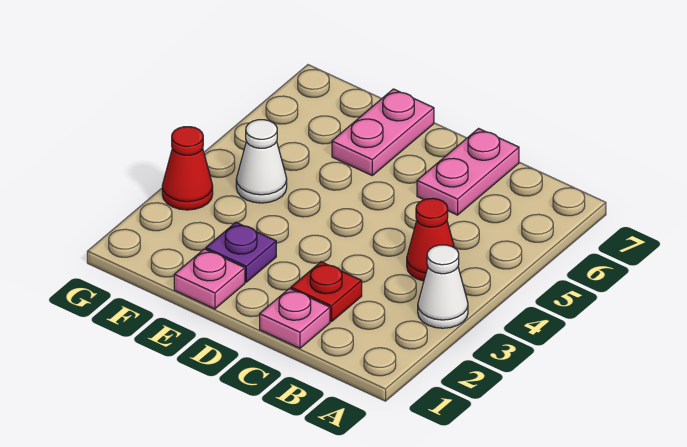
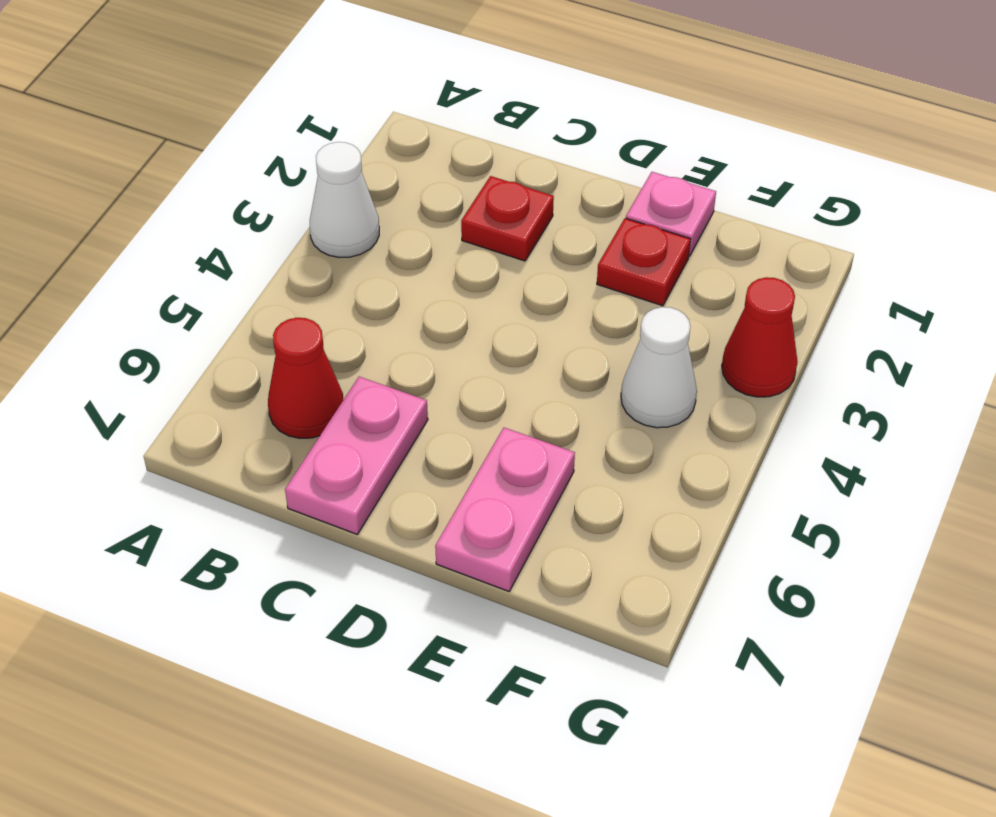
red cone B4 level 1 -> red cone B6 level 1
pink plate C1 level 1 -> none
purple plate E2 level 1 -> red plate E2 level 1

